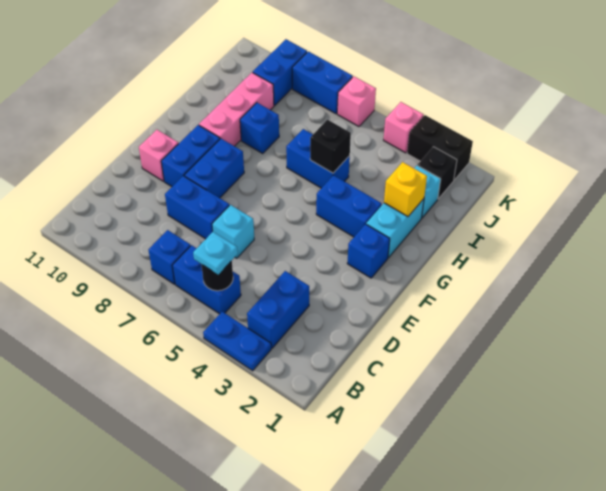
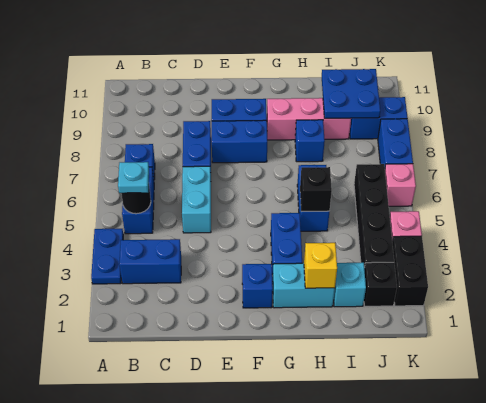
cyan brick D6 level 1 -> cyan brick D5:D6 level 1
pink brick E10 level 1 -> none
none -> blue plate I9:J10 level 2
none -> black brick J3:J6 level 1

